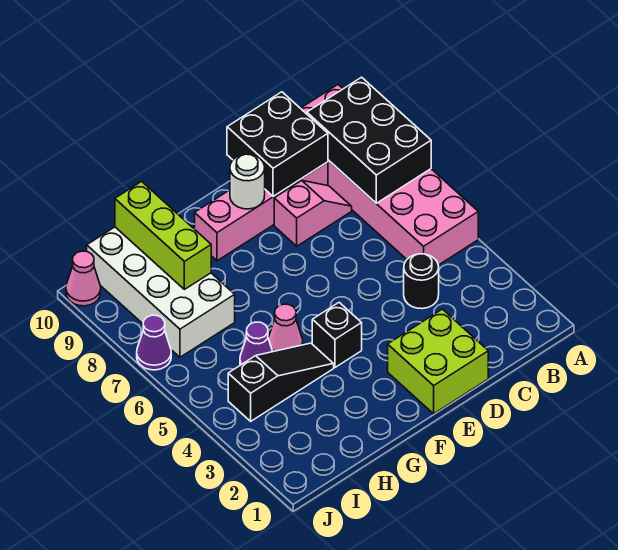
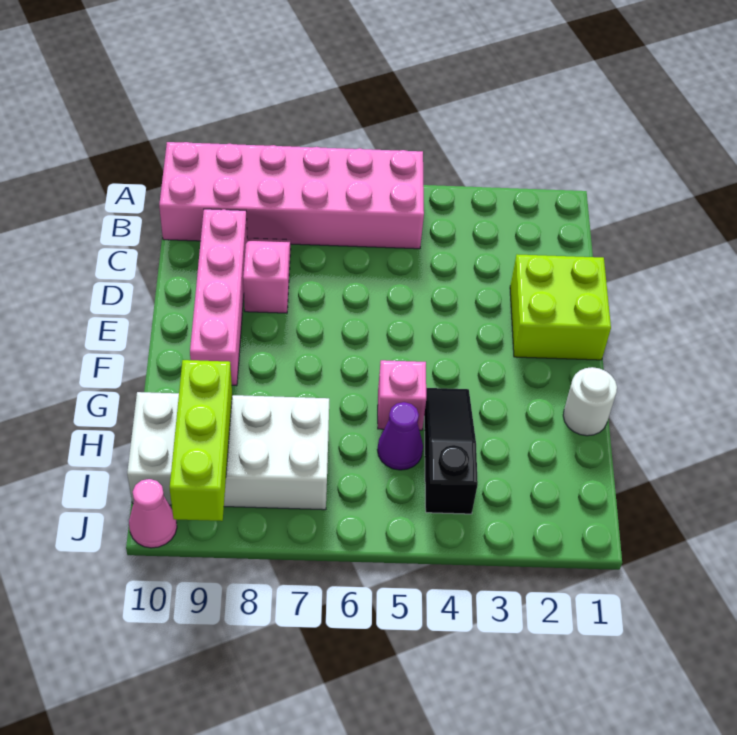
black brick A7:B9 level 2 -> none
black round brick C4 level 1 -> none
black brick C9:D10 level 2 -> none
white round brick E9 level 2 -> white round brick G1 level 1
black brick F4 level 1 -> none
pink cone G5 level 1 -> pink brick G5 level 1
lime brick H8:H10 level 2 -> lime brick H9:J9 level 2
purple cone J7 level 1 -> none

